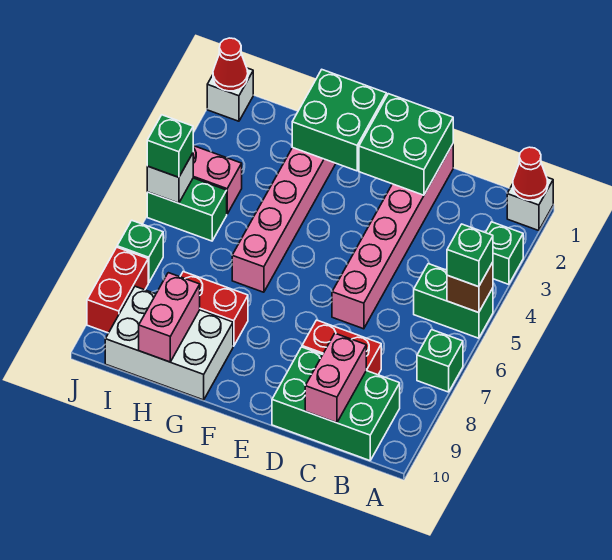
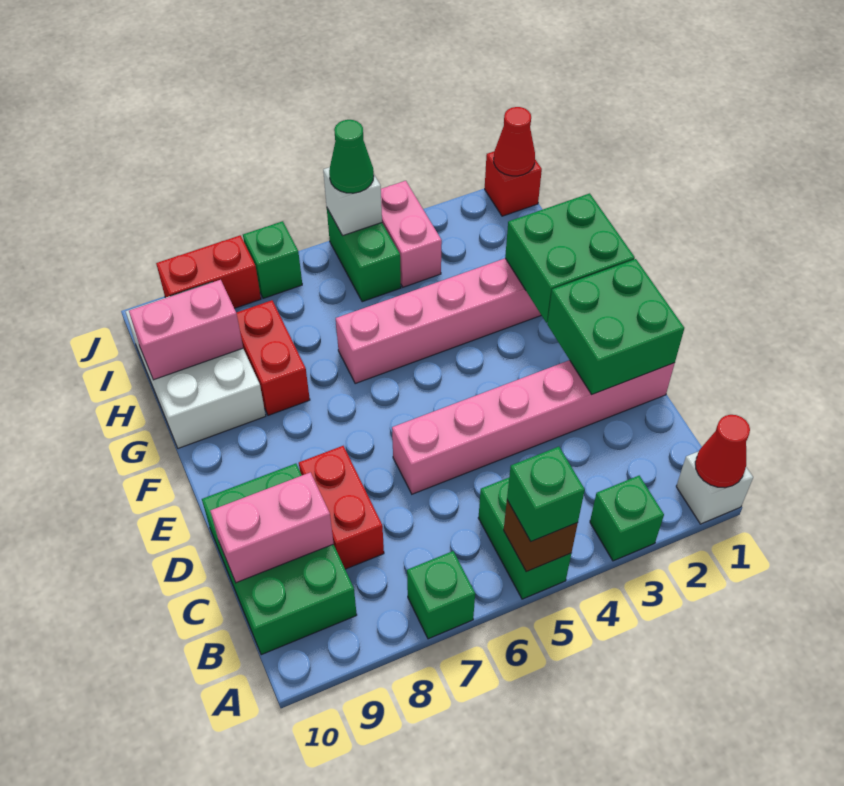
white brick J1 level 1 -> red brick J1 level 1
green brick J5 level 3 -> green cone J5 level 3

